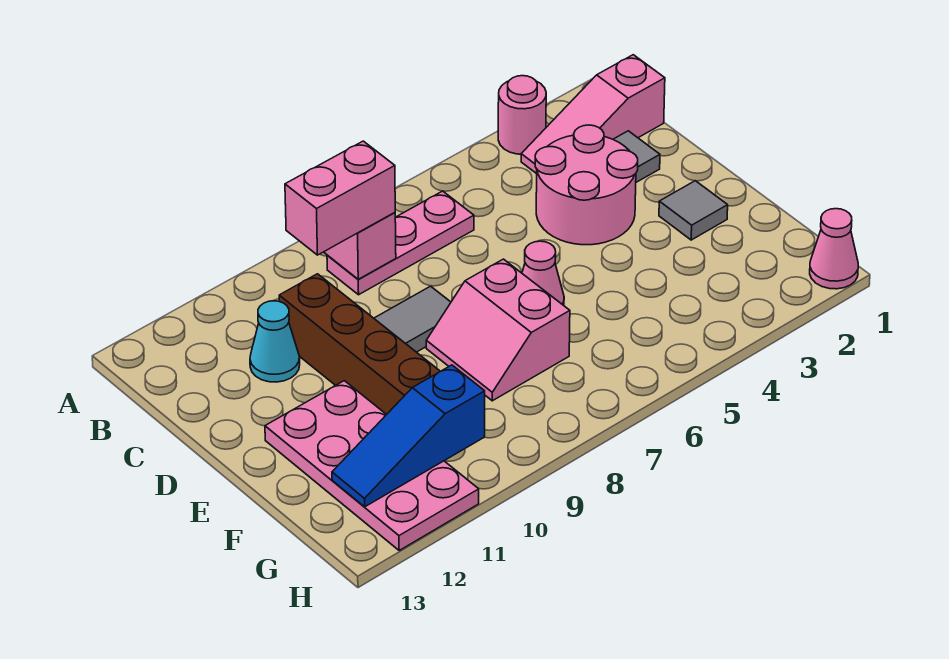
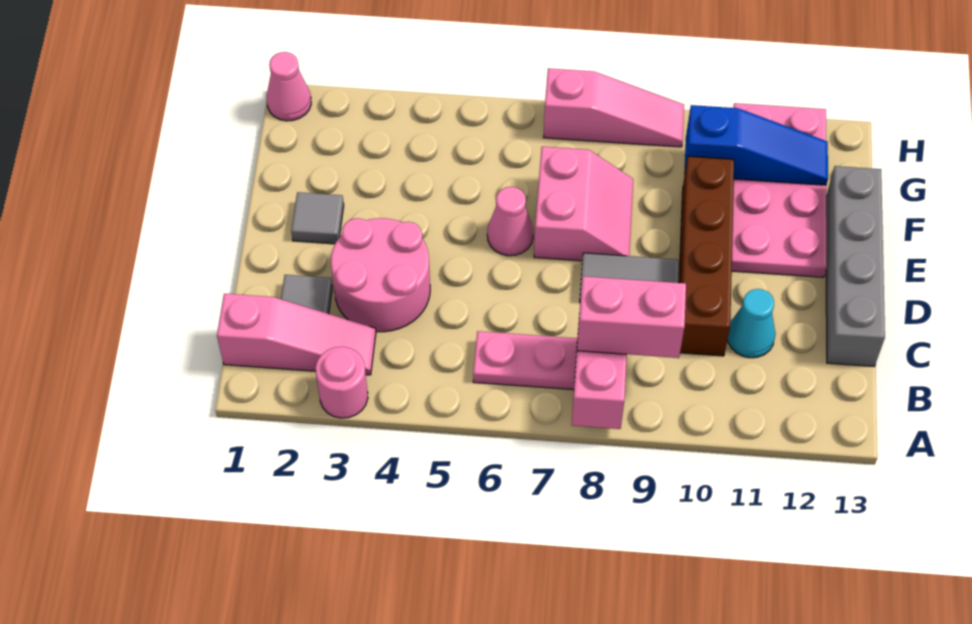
none -> grey brick C13:F13 level 1
none -> pink slope H7:H9 level 1 top 7

